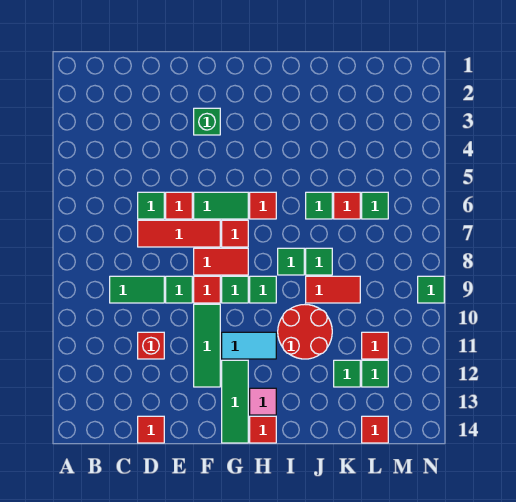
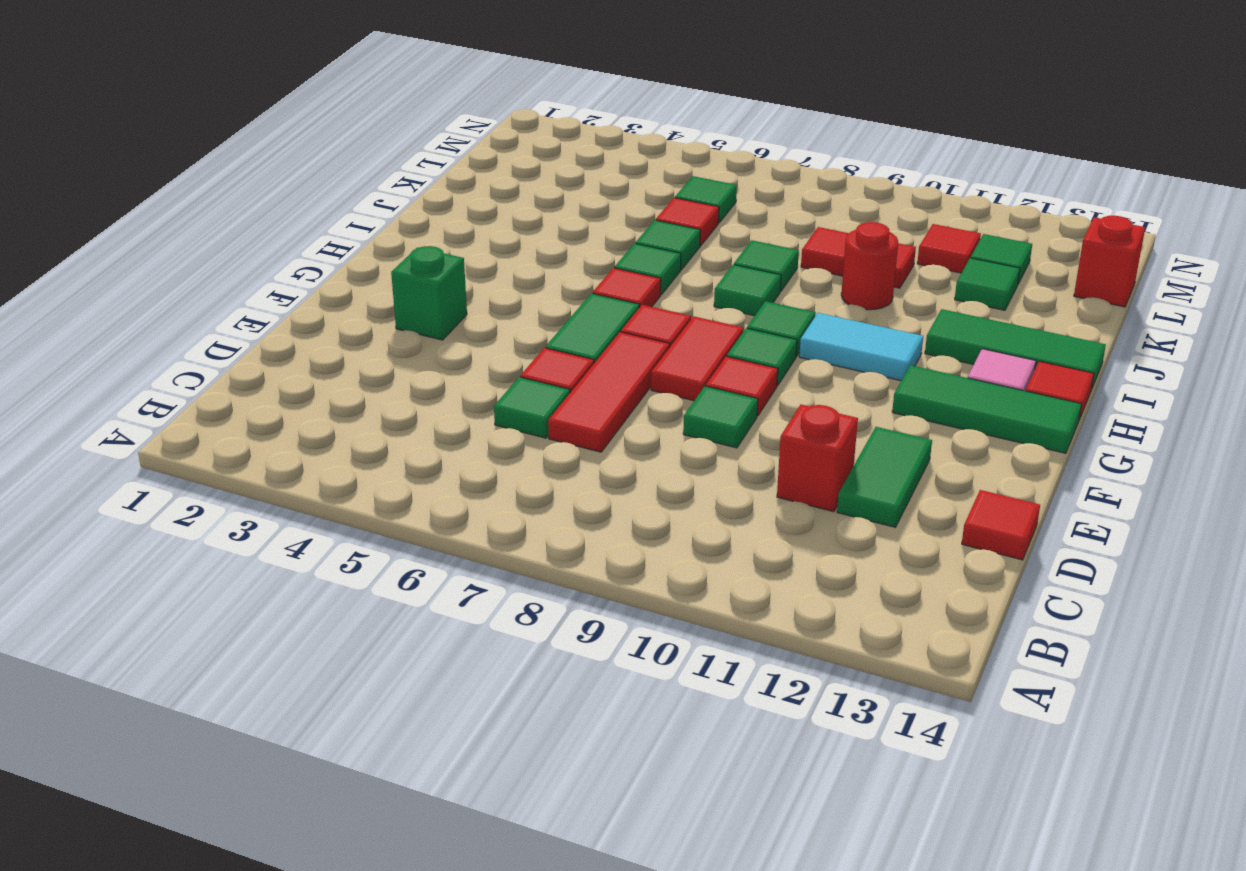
green tile C9:D9 level 1 -> green tile D12:E12 level 1
green tile F10:F12 level 1 -> green tile I12:I14 level 1
cyan tile G11:H11 level 1 -> cyan tile H10:H11 level 1
red round brick I10:J11 level 1 -> red round brick J10 level 1
red tile J9:K9 level 1 -> red tile K9:K10 level 1
red tile L14 level 1 -> red brick L14 level 1
green tile N9 level 1 -> green tile I6 level 1

